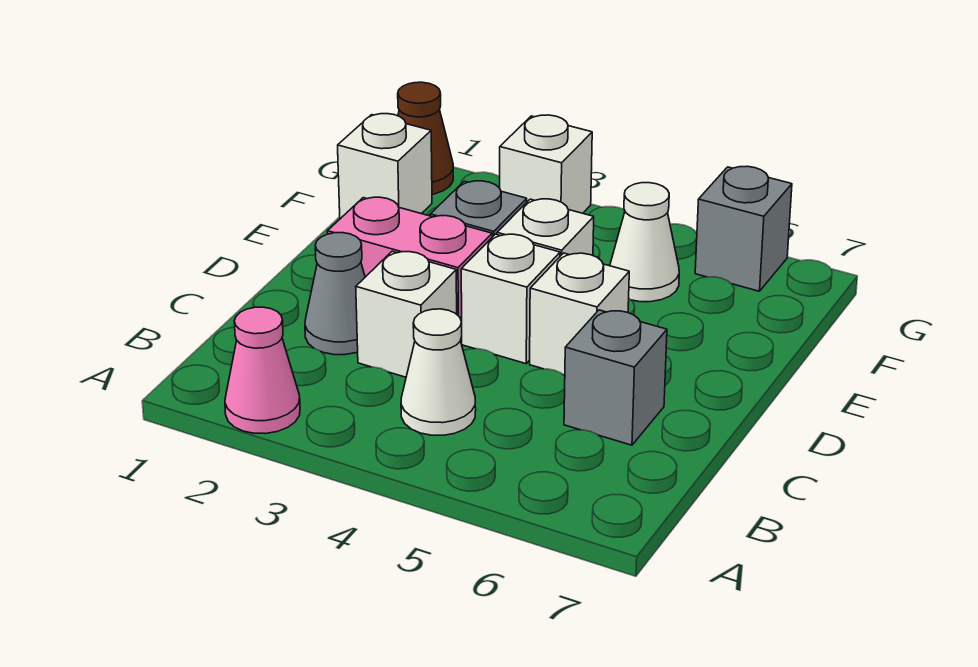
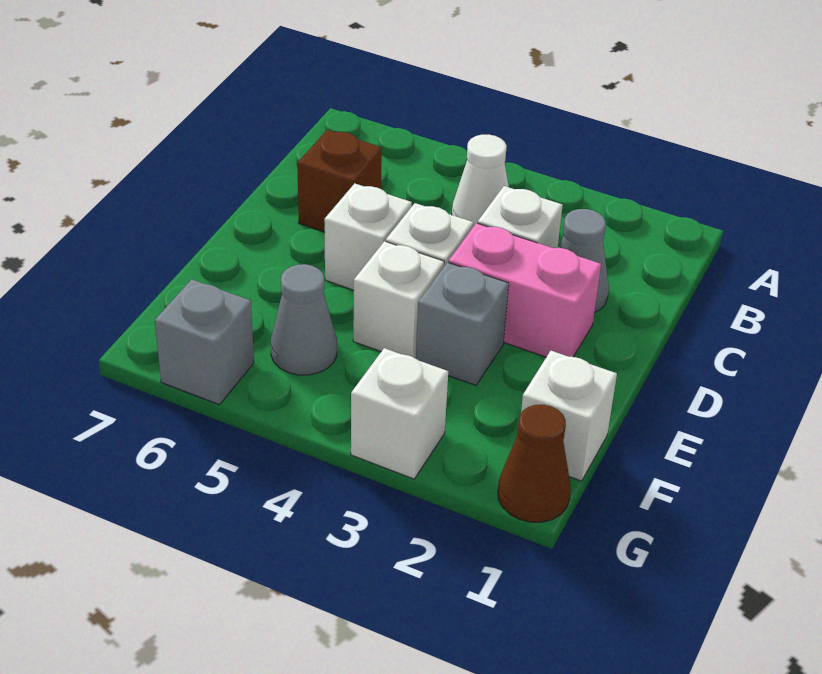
pink cone A2 level 1 -> none
grey brick C6 level 1 -> brown brick C6 level 1
white cone F5 level 1 -> grey cone F5 level 1

